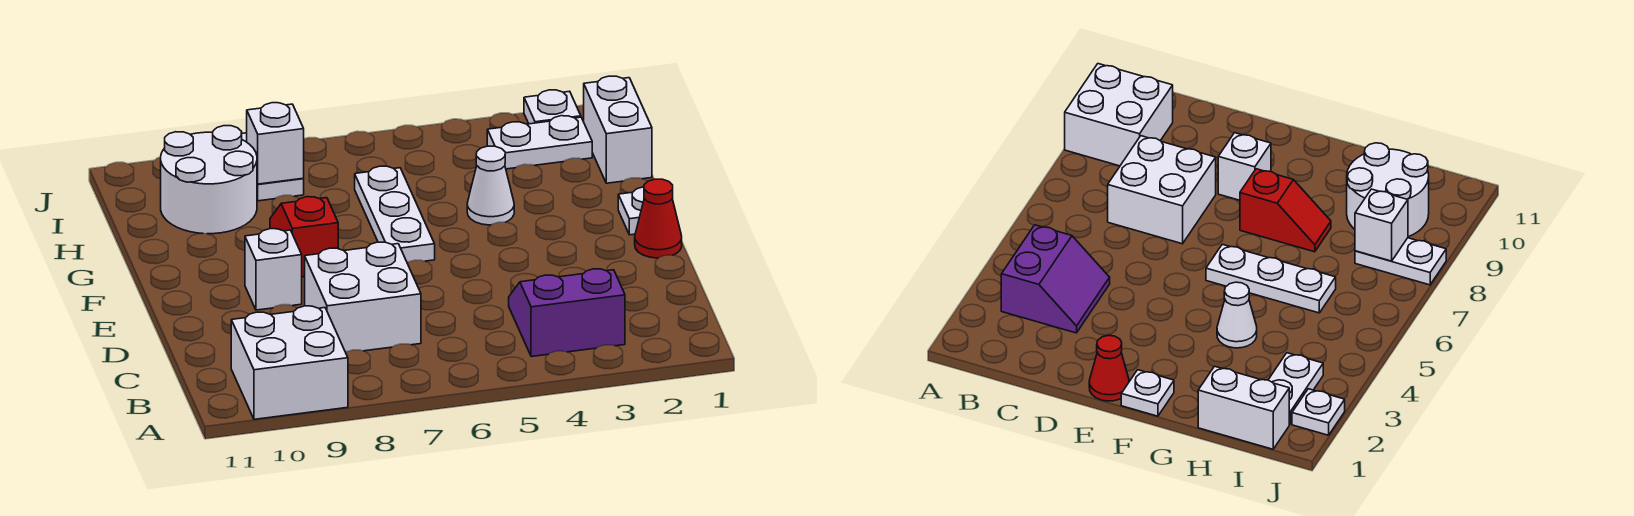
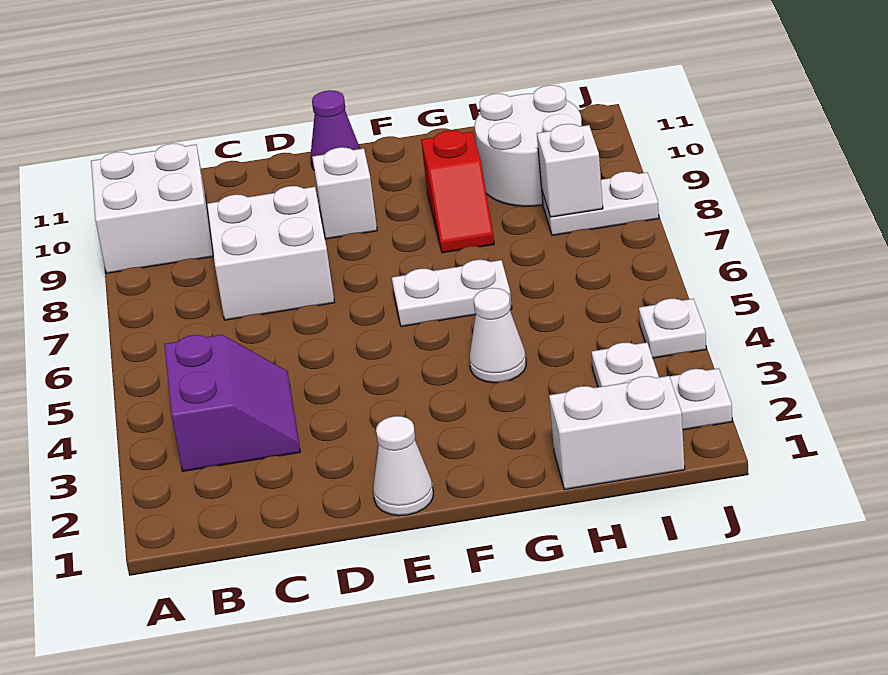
red cone E1 level 1 -> white cone E1 level 1
none -> purple cone E11 level 1
white plate F1 level 1 -> white plate J4 level 1
white plate F6:H6 level 1 -> white plate F6:G6 level 1
red slope F8:G8 level 1 top F -> red slope G8:G9 level 1 top 9

